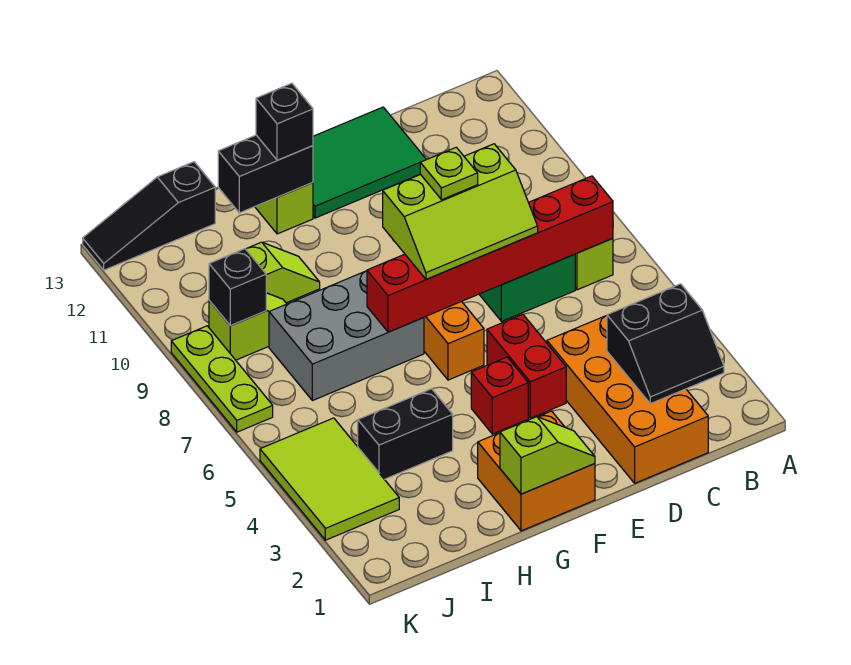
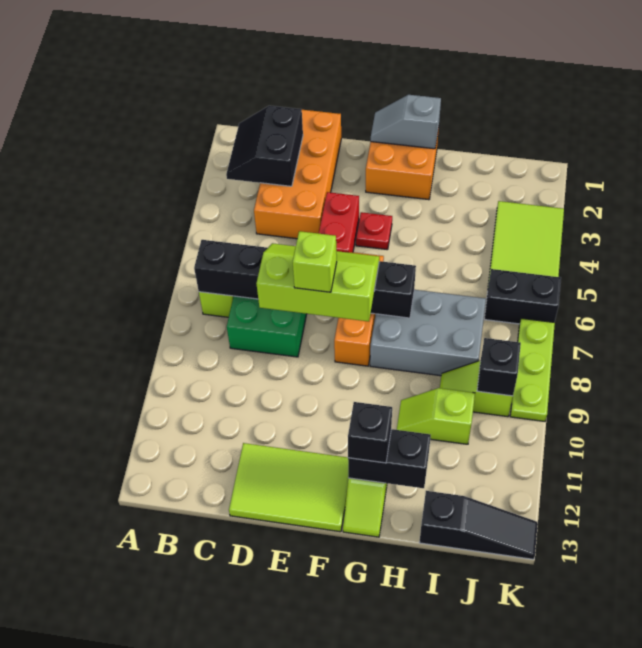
black slope B2:C3 level 2 top 3 -> black slope B2:C3 level 2 top C
red brick B7:G7 level 2 -> black brick B7:G7 level 2
green tile D12:F13 level 1 -> lime tile D12:F13 level 1
lime plate E8 level 4 -> lime brick E8 level 4
lime slope F1:G1 level 2 top G -> grey slope F1:G1 level 2 top G
red brick F4 level 1 -> red plate F4 level 1
black brick H4:I4 level 1 -> black brick J6:K6 level 1

